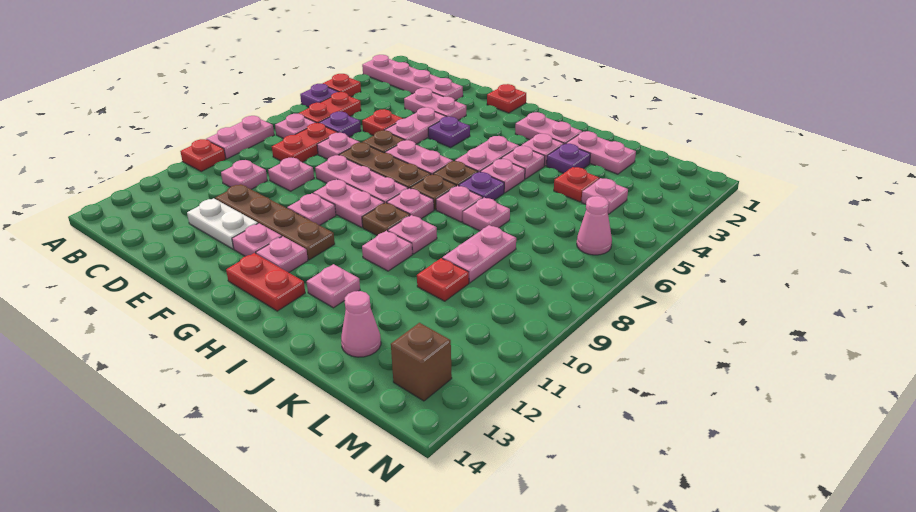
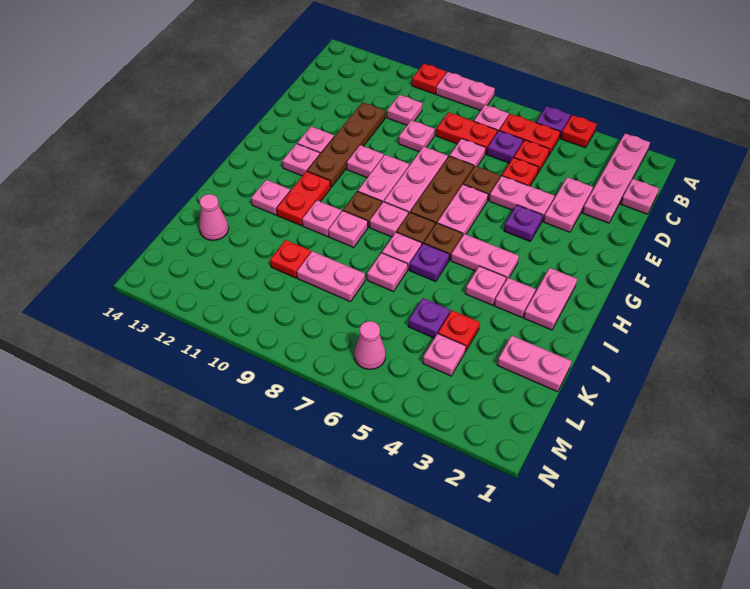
white plate D12:E12 level 1 -> none
red plate F1 level 1 -> red plate C5 level 1
red plate G13:H13 level 1 -> red plate H11:I11 level 1
pink plate I5 level 1 -> pink plate C1 level 1
pink plate J2:K2 level 1 -> pink plate K1:K2 level 1
purple plate J3 level 1 -> purple plate K5 level 1
brown brick M13 level 1 -> none

